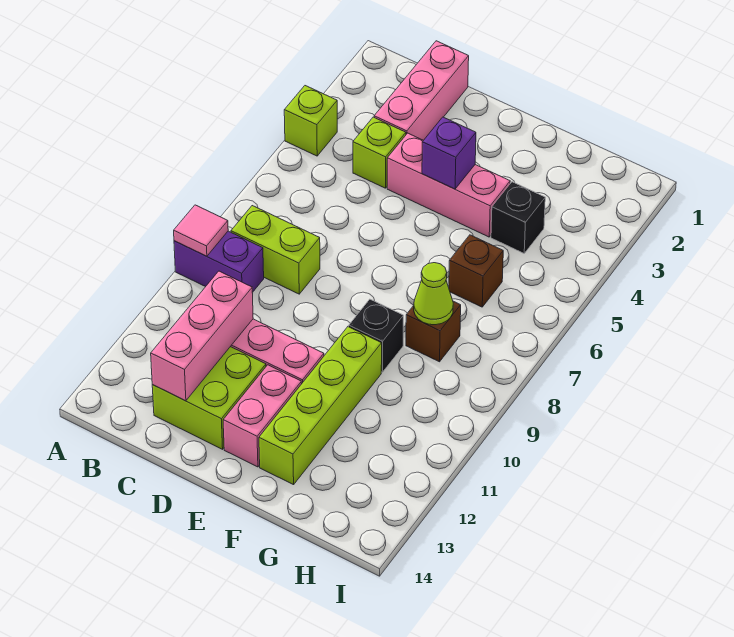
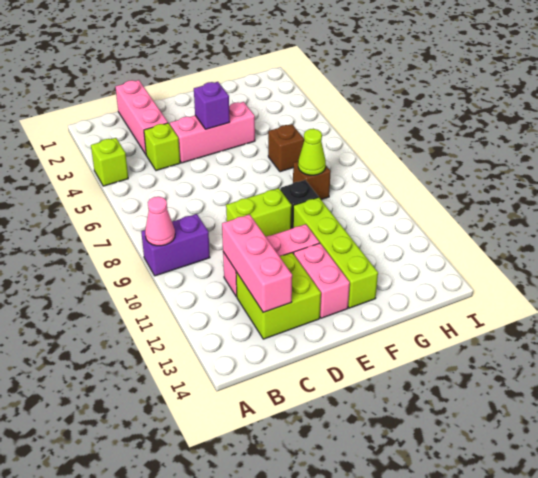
pink tile A9 level 2 -> pink cone A9 level 2
lime brick B8:C8 level 1 -> lime brick D9:E9 level 1
black brick G4 level 1 -> none

